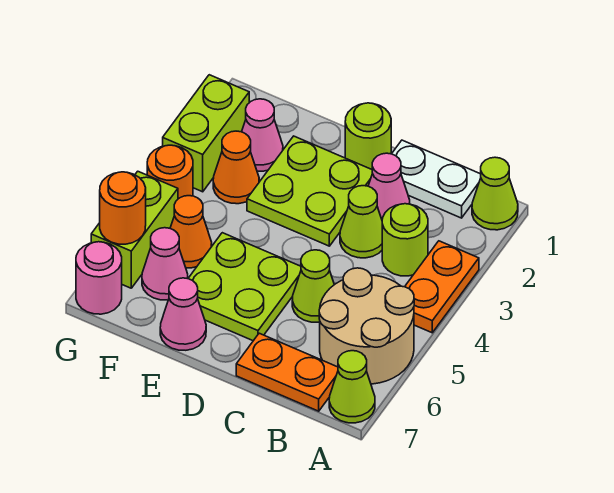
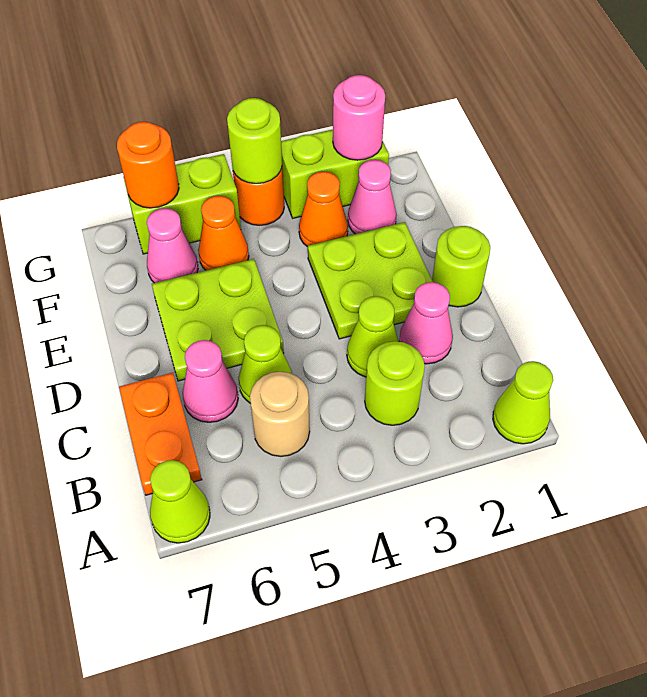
orange plate A3:A4 level 1 -> none
tan round brick A5:B6 level 1 -> tan round brick B5 level 1
white plate B1:C1 level 1 -> none
pink cone E7 level 1 -> pink cone C6 level 1
none -> lime round brick G4 level 2
pink round brick G7 level 1 -> pink round brick G2 level 2

